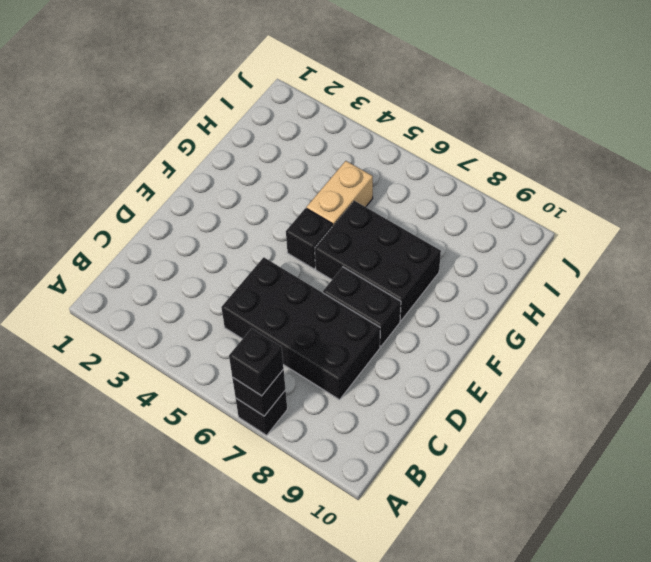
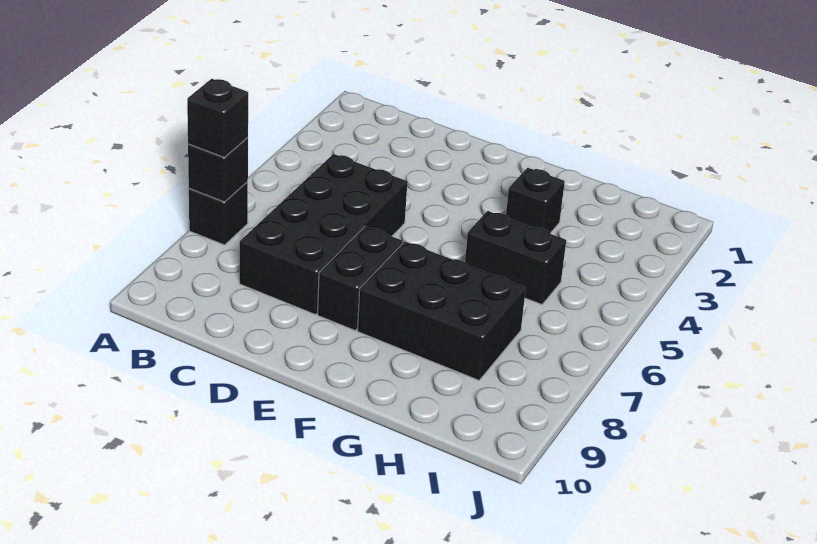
black brick F5 level 1 -> black brick G3 level 1
black brick F6:G8 level 1 -> black brick F7:H8 level 1
tan brick G5:H5 level 1 -> black brick G5:H5 level 1

